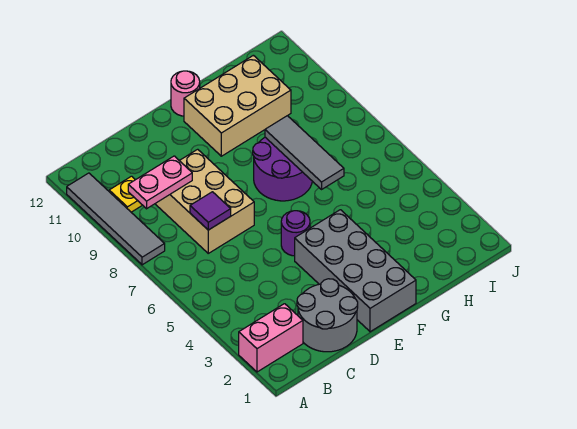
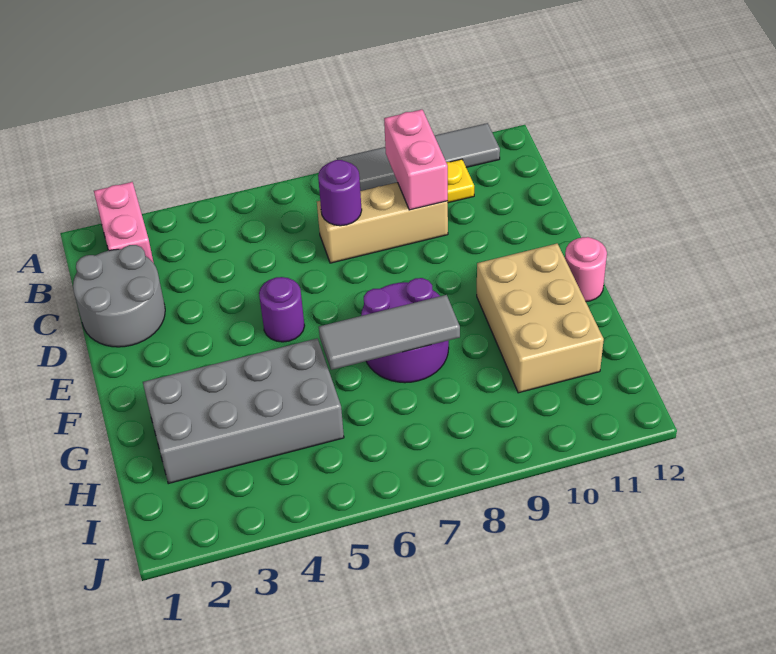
pink plate B9:C9 level 2 -> pink brick B9:C9 level 2
tan brick C7:D9 level 1 -> tan brick C7:C9 level 1
purple tile C7 level 2 -> purple round brick C7 level 2
grey brick E1:F4 level 1 -> grey brick G2:H5 level 1

